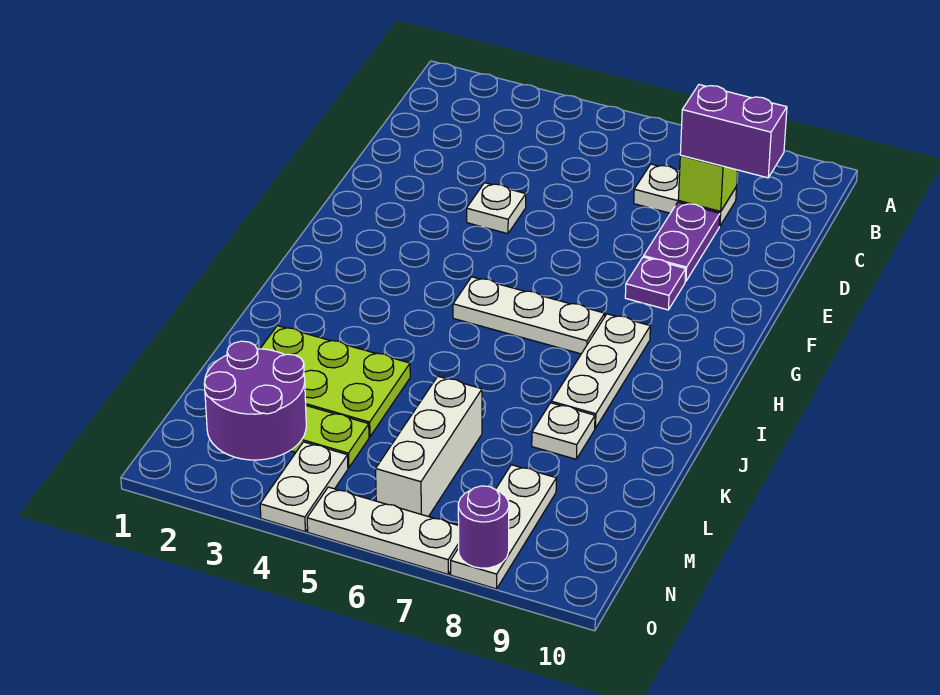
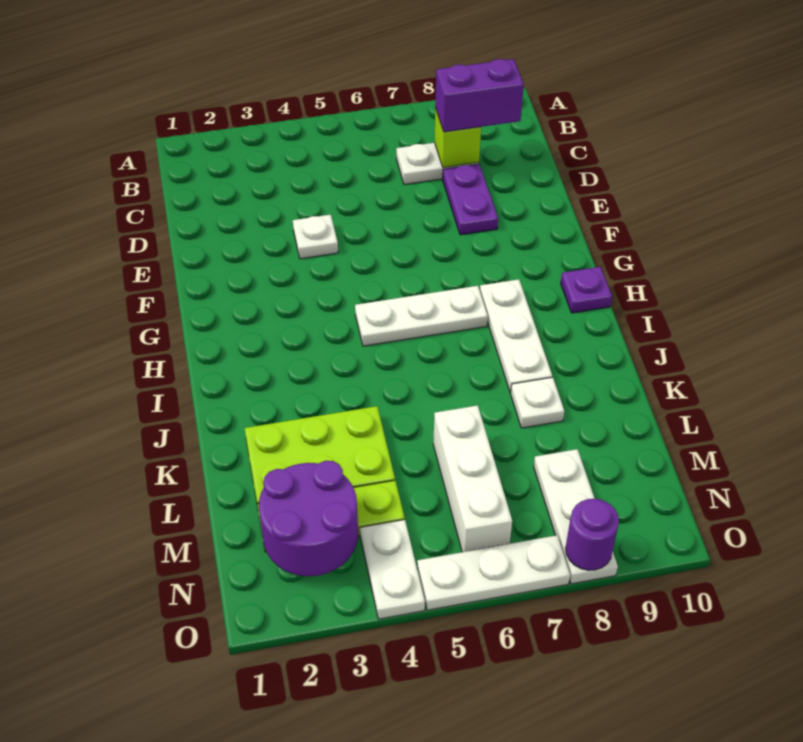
purple plate F8 level 1 -> purple plate H10 level 1

